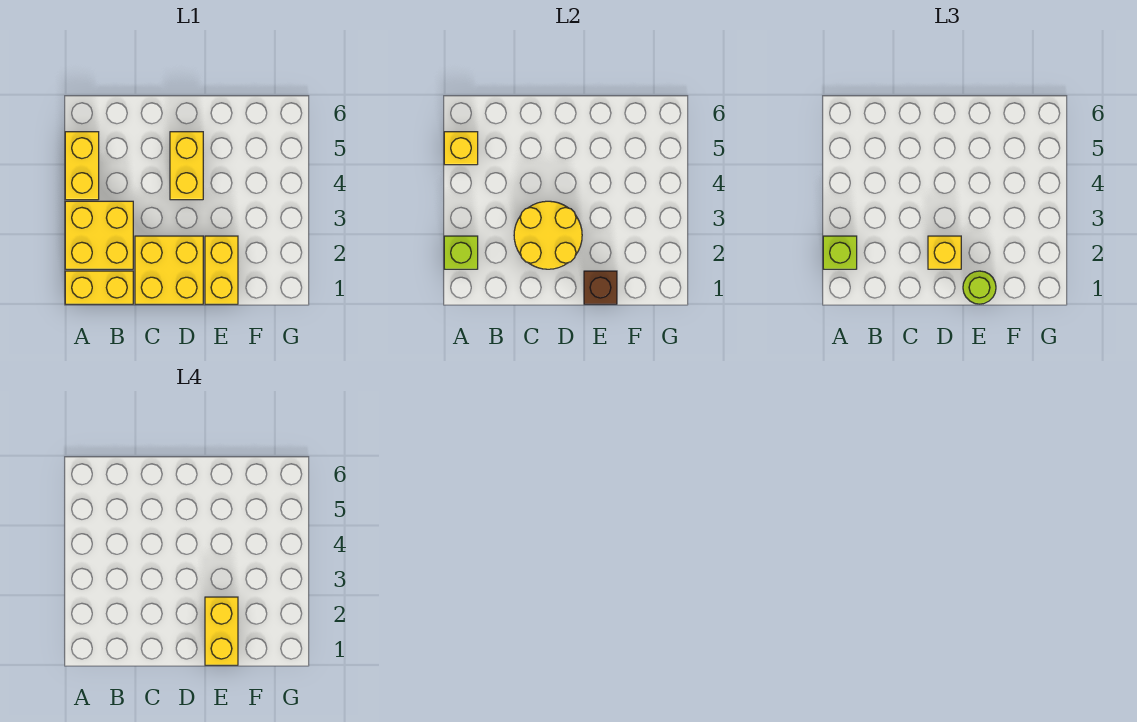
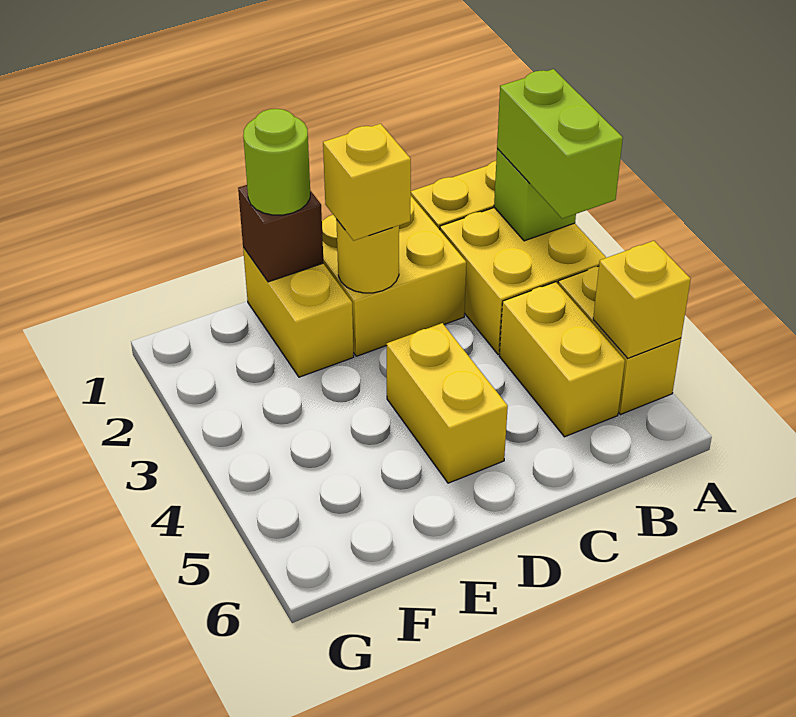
lime brick A2 level 3 -> lime brick A2:A3 level 3
yellow round brick C2:D3 level 2 -> yellow round brick D2 level 2
yellow brick E1:E2 level 4 -> yellow brick B4:B5 level 1

